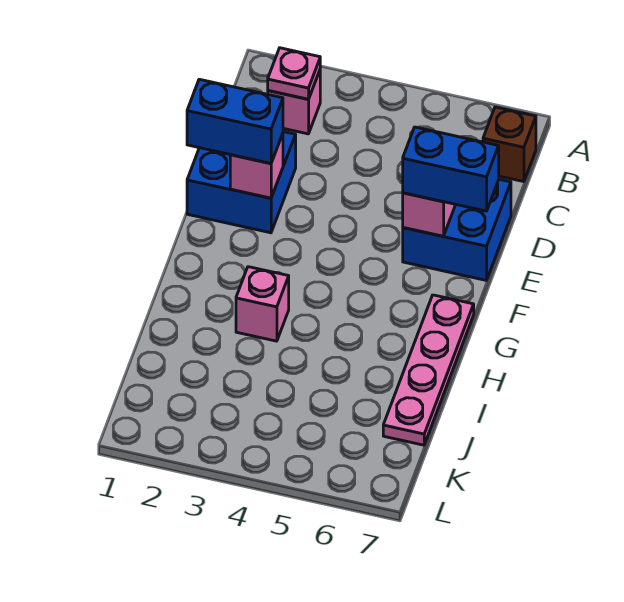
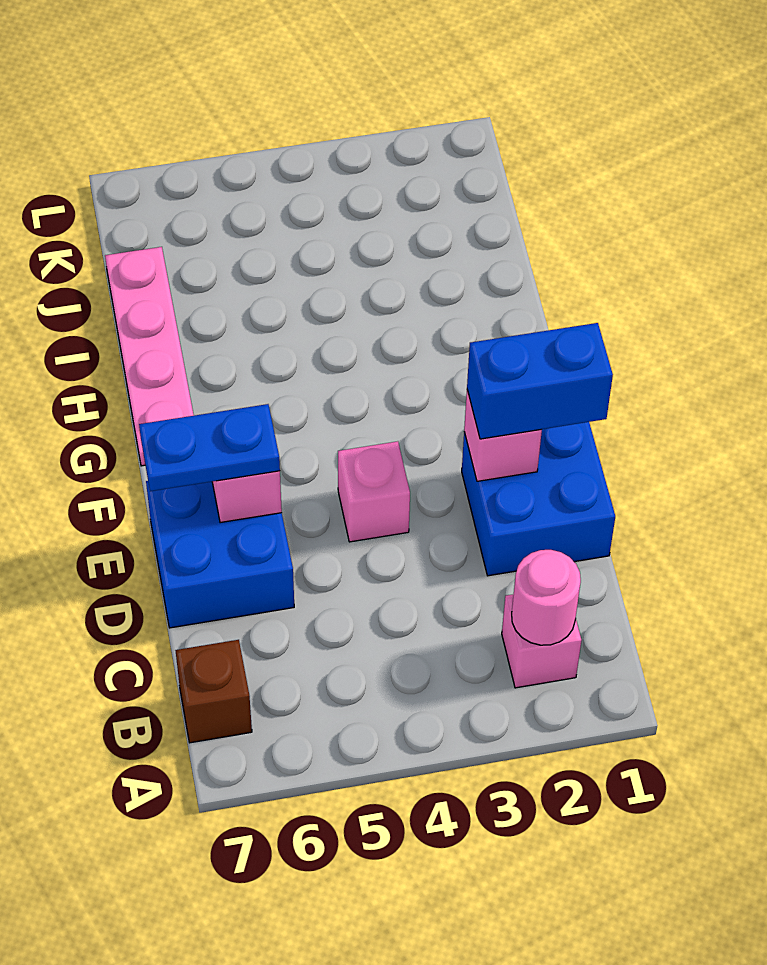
pink plate B2 level 2 -> pink round brick B2 level 2
blue brick E6:E7 level 3 -> blue plate E6:E7 level 3
pink brick H3 level 1 -> pink brick E4 level 1

